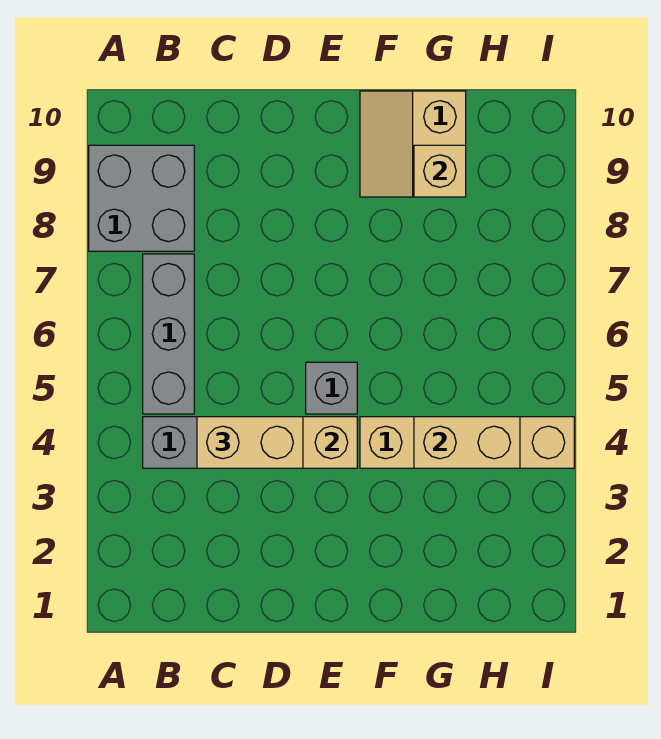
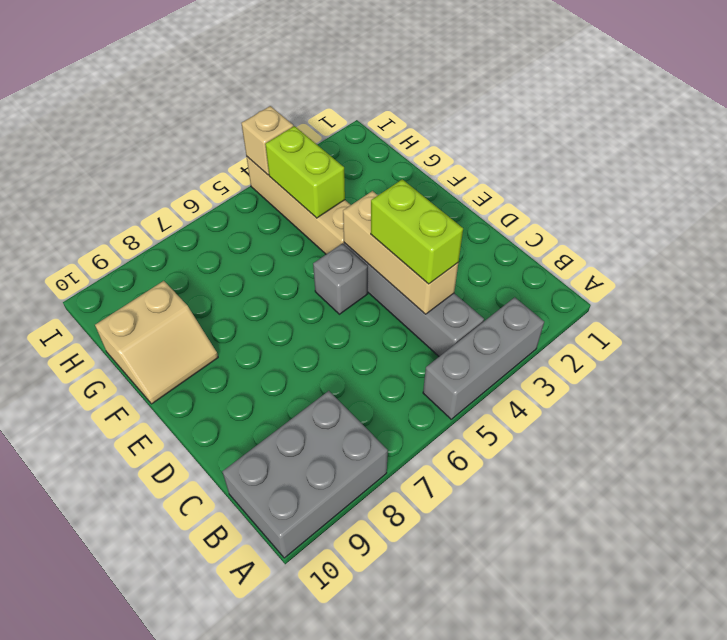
grey brick A8:B9 level 1 -> grey brick A8:B10 level 1
grey brick B5:B7 level 1 -> grey brick A3:A5 level 1
tan brick C4:D4 level 3 -> lime brick C4:D4 level 3
tan brick G4:H4 level 2 -> lime brick G4:H4 level 2
tan brick G9 level 2 -> tan brick I4 level 2

